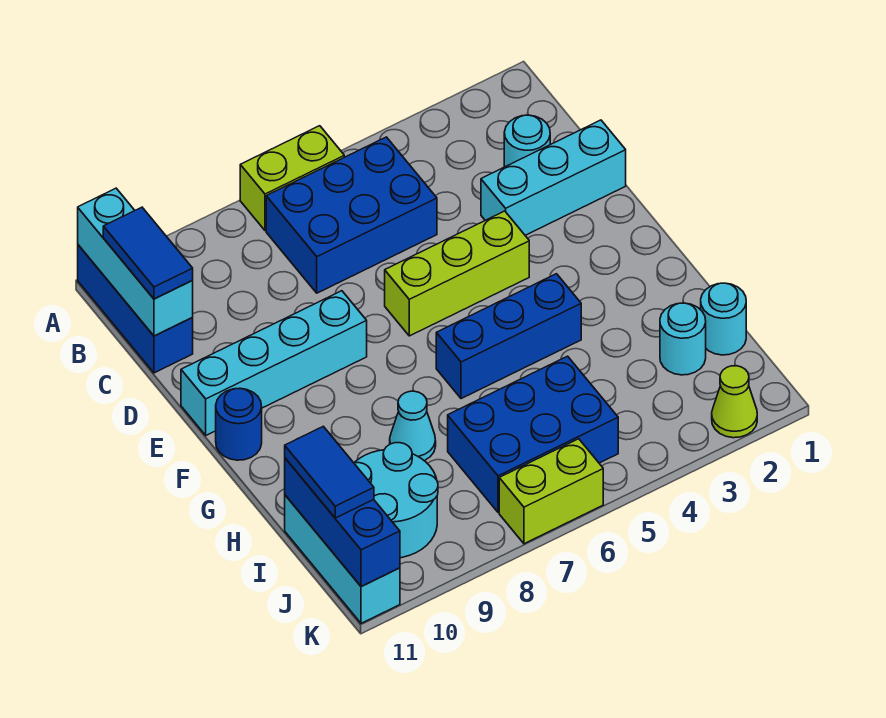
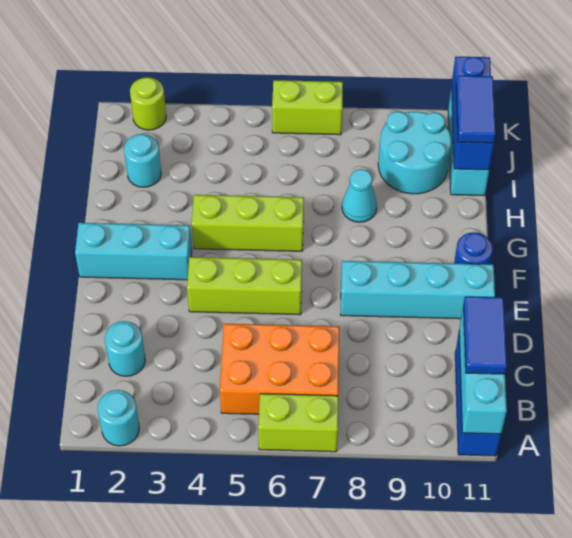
blue brick B5:C7 level 1 -> orange brick B5:C7 level 1
cyan brick D1:D3 level 1 -> cyan brick F1:F3 level 1
blue brick G4:G6 level 1 -> lime brick G4:G6 level 1
cyan round brick I1 level 1 -> cyan round brick A2 level 1
blue brick I5:J7 level 1 -> none
lime cone K2 level 1 -> lime round brick K2 level 1

